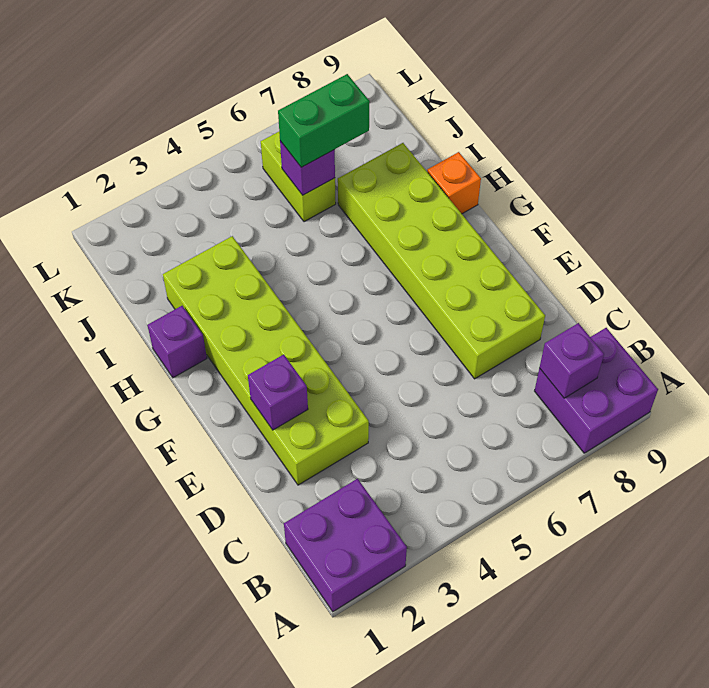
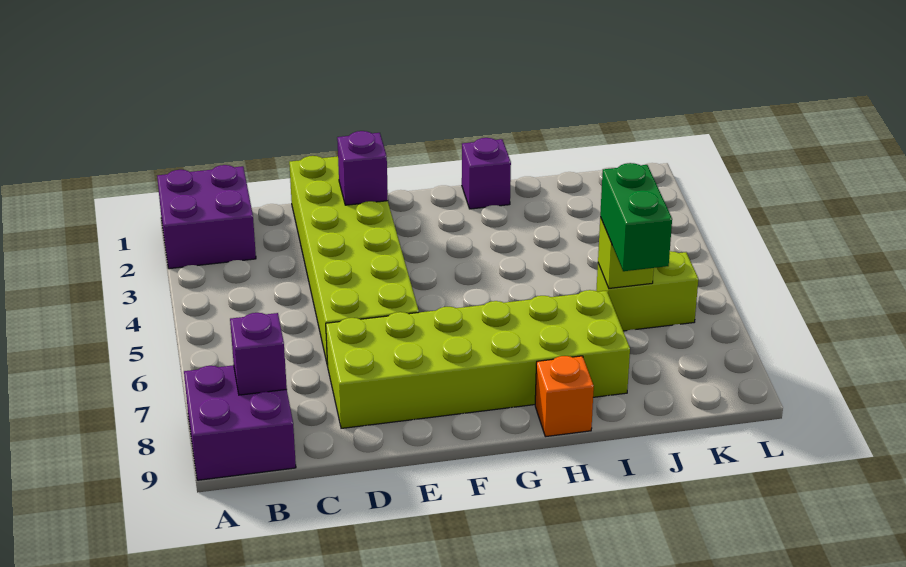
lime brick D2:I3 level 1 -> lime brick D1:E6 level 1
purple brick J6 level 2 -> lime brick J6 level 2

